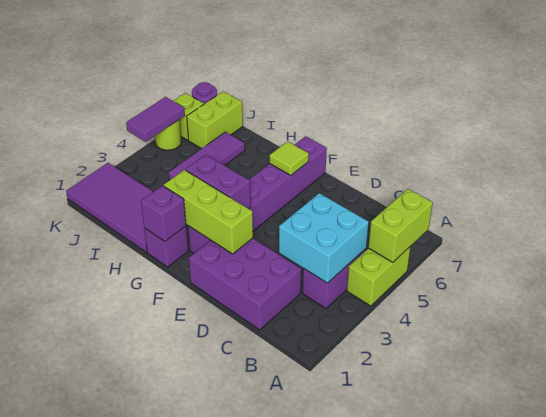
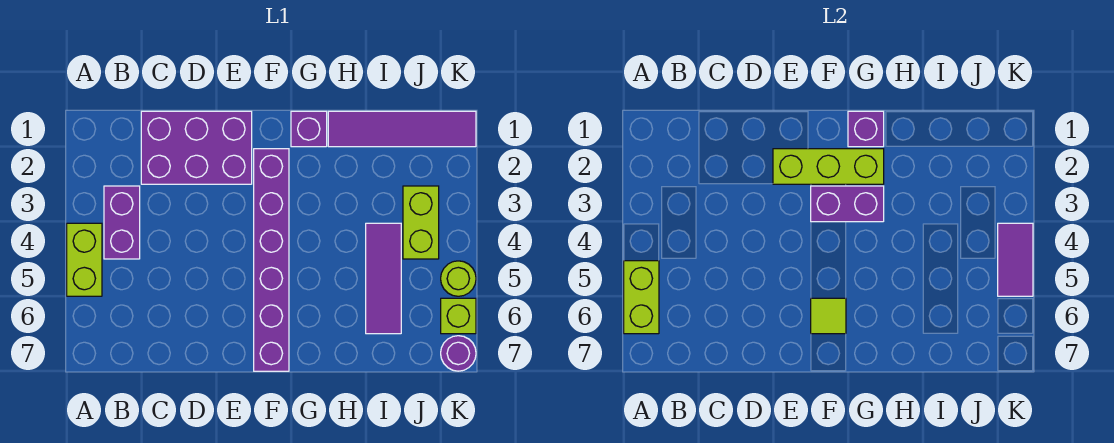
cyan brick B3:C4 level 2 -> none
purple tile H1:K2 level 1 -> purple tile H1:K1 level 1
lime brick J6:J7 level 1 -> lime brick J3:J4 level 1

